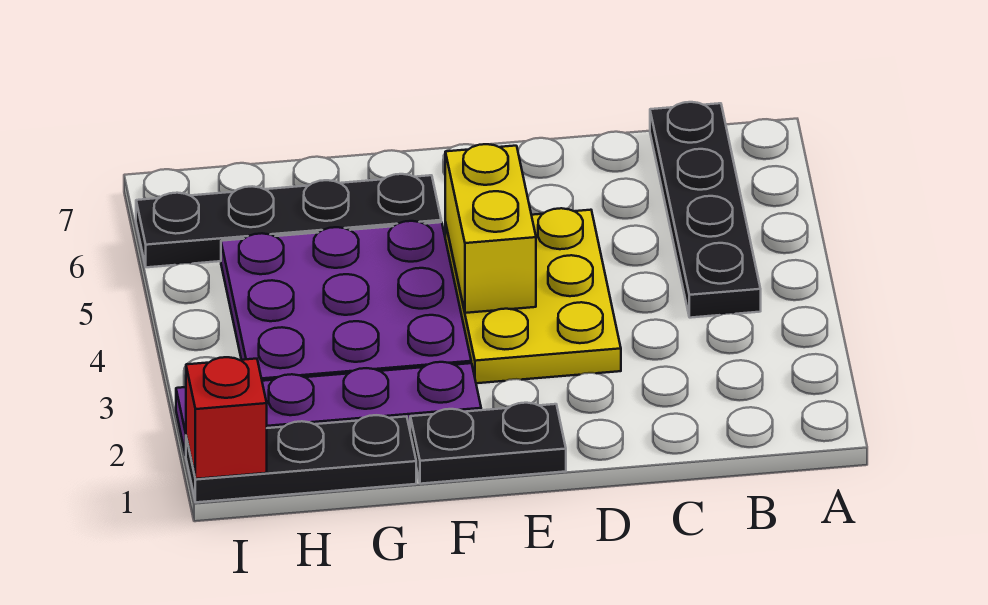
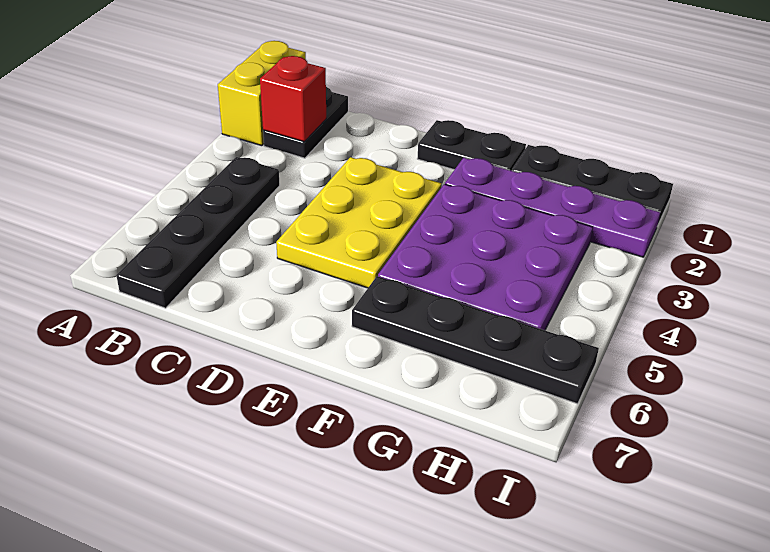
none -> black plate B1:B2 level 1
yellow brick E4:E5 level 2 -> yellow brick A1:A2 level 1
red brick I1 level 2 -> red brick B2 level 2

